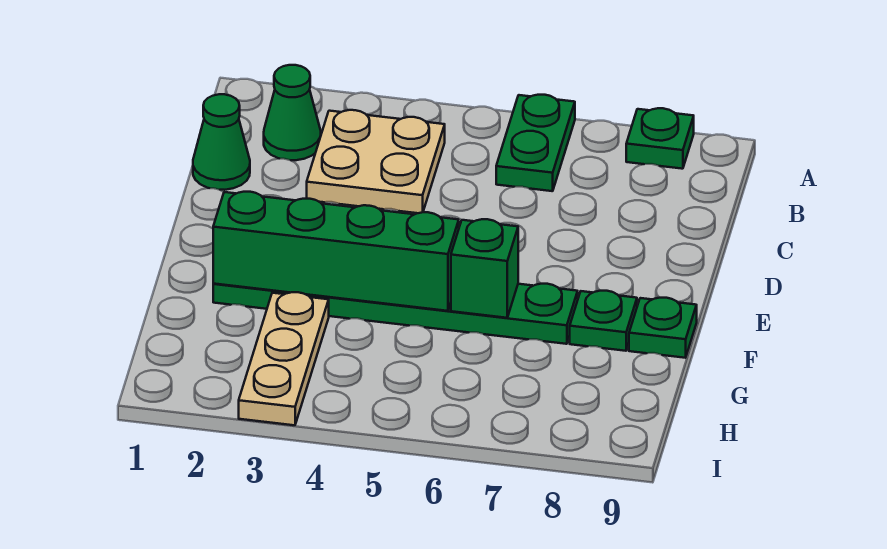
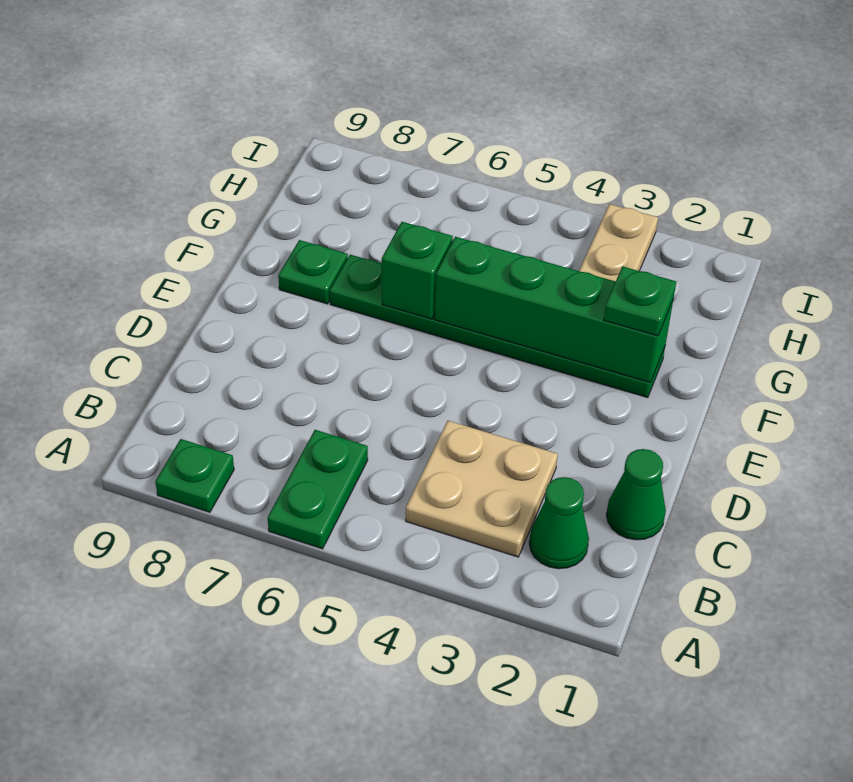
green plate F9 level 1 -> green plate F2 level 3

